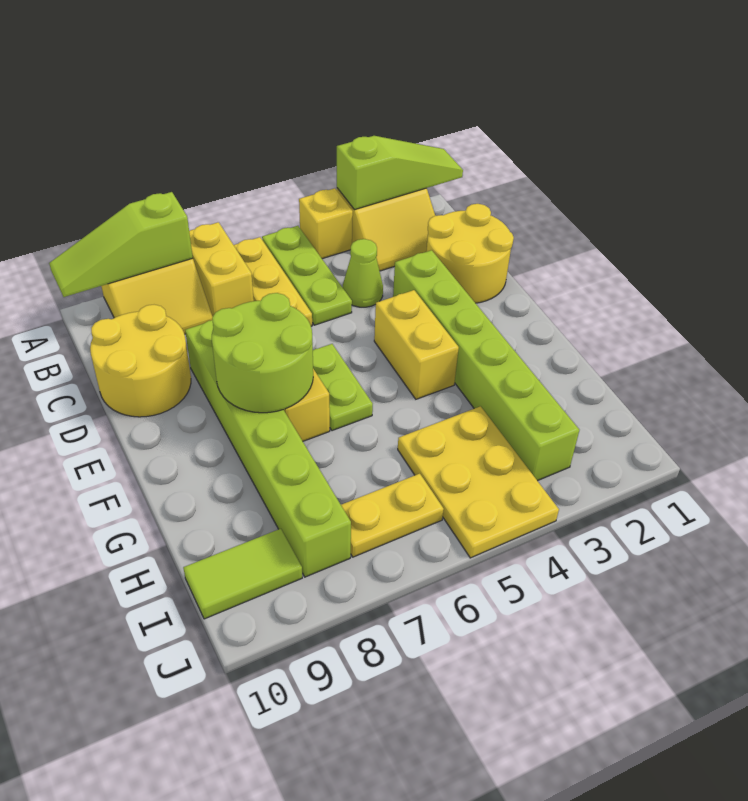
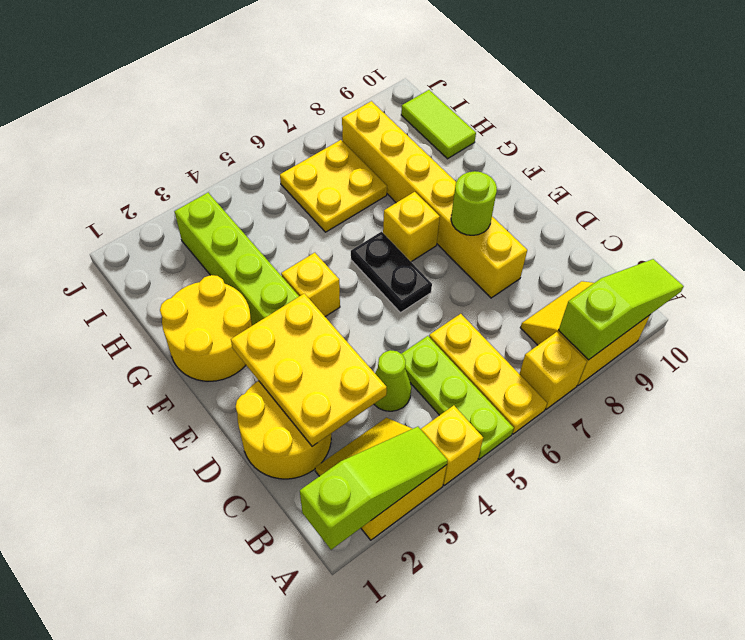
lime slope A1:A3 level 2 top 3 -> lime slope A1:A3 level 2 top 1
yellow brick A7:B7 level 1 -> yellow brick A7 level 1
yellow round brick C9:D10 level 1 -> yellow round brick F1:G2 level 1
lime brick D8:I8 level 1 -> yellow brick D8:I8 level 1
yellow brick E4:F4 level 1 -> yellow brick F4 level 1
lime plate E6:F6 level 1 -> black plate E6:F6 level 1
lime round brick E7:F8 level 2 -> lime round brick E8 level 2
yellow plate H4:J5 level 1 -> yellow plate C2:E3 level 2
yellow plate I6:I7 level 1 -> yellow plate H6:I7 level 1
lime tile I9:I10 level 1 -> lime tile H10:I10 level 1

